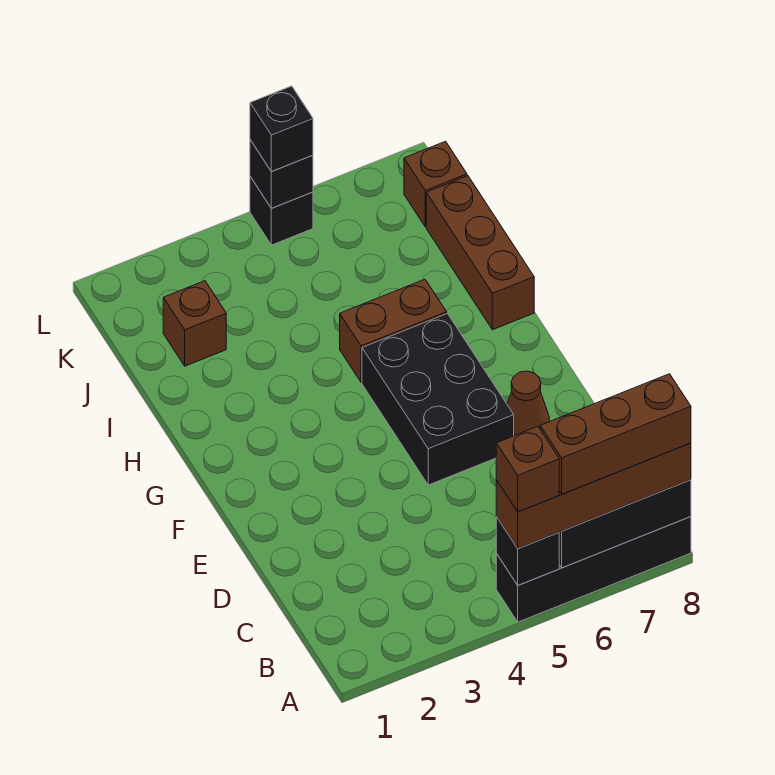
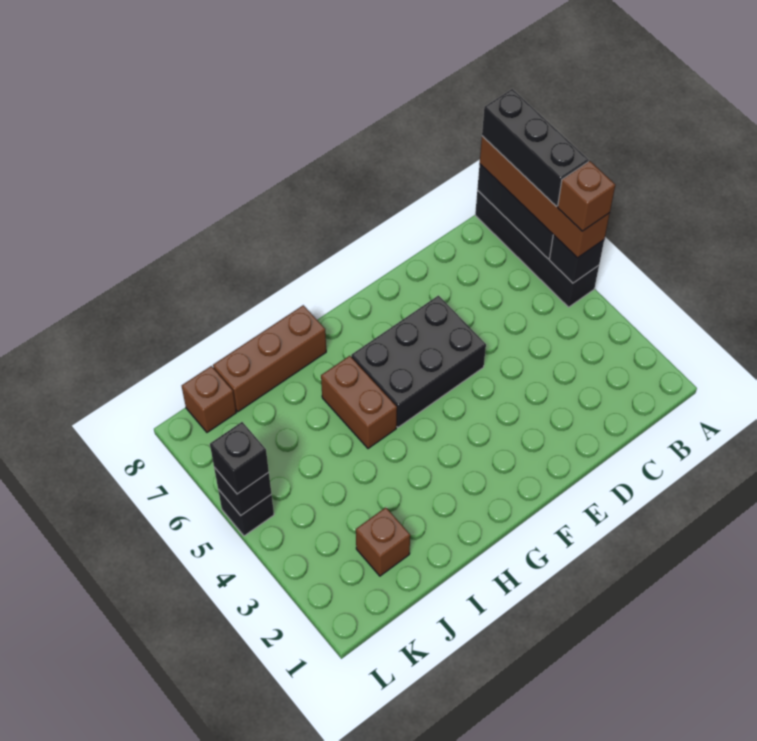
brown brick A6:A8 level 4 -> black brick A6:A8 level 4
brown cone E7 level 1 -> none

